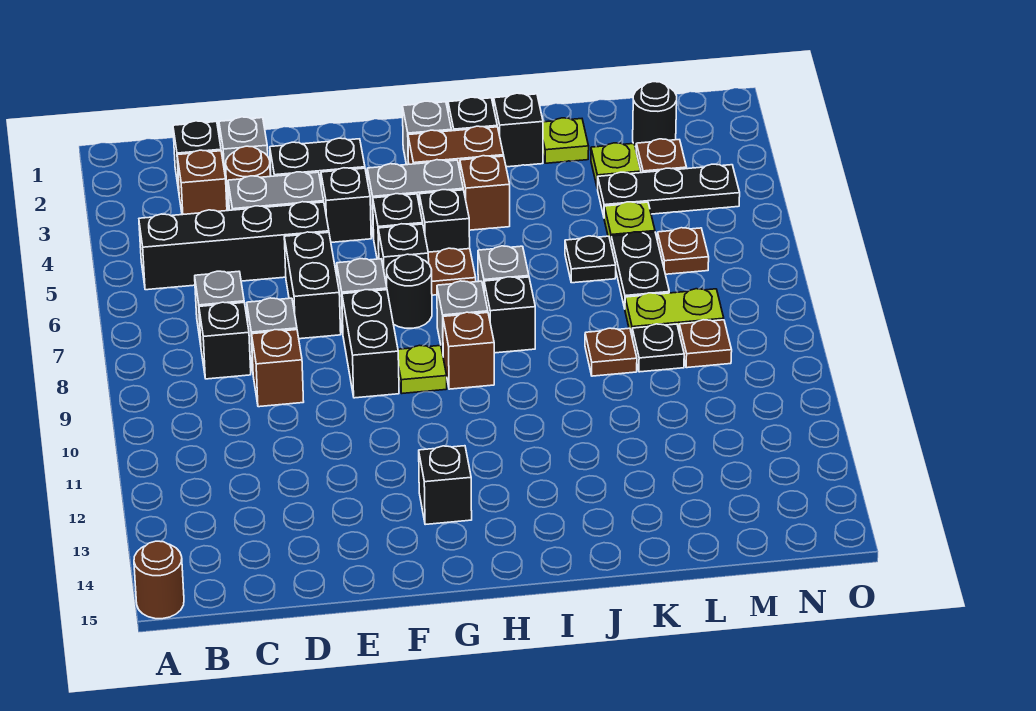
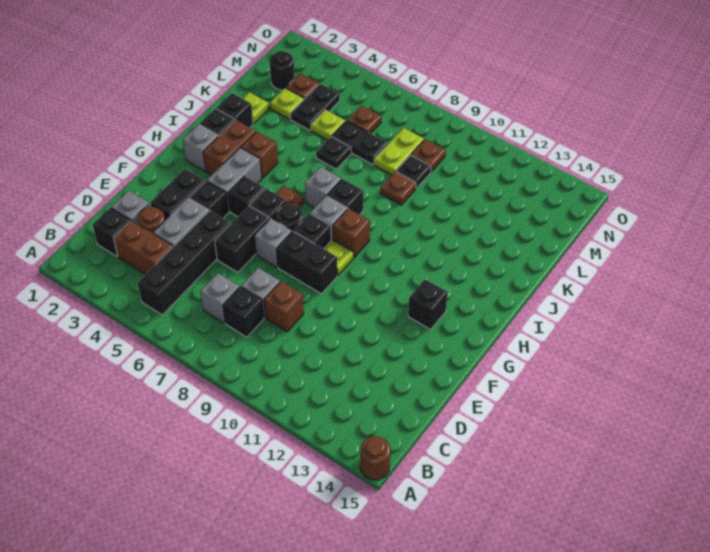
brown brick C3 level 1 -> brown brick C3:C4 level 1
black brick E6:E7 level 1 -> black brick E6:F6 level 1
black brick H5 level 1 -> black brick G8 level 1
black plate L4:N4 level 1 -> black plate L4:M4 level 1

